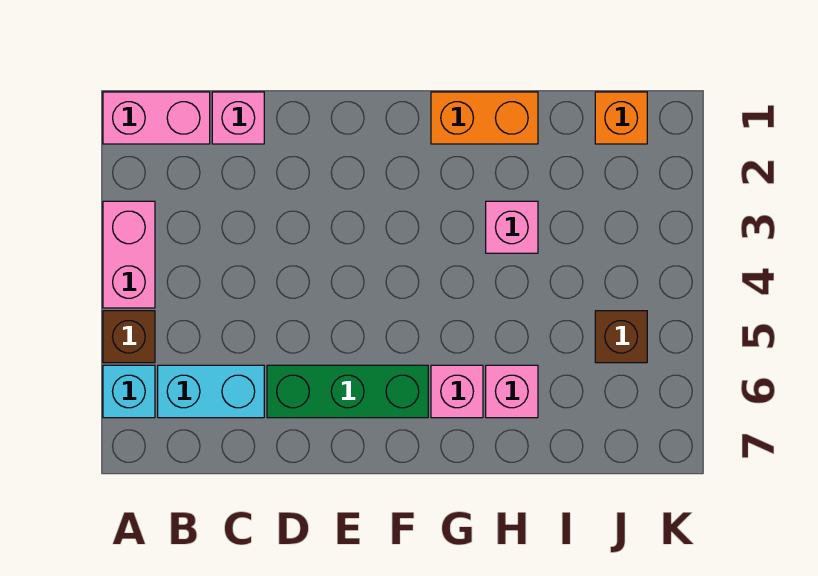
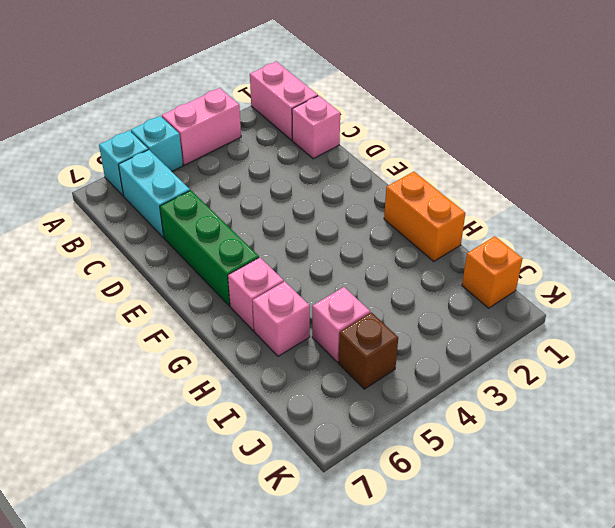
brown brick A5 level 1 -> cyan brick A5 level 1
pink brick H3 level 1 -> pink brick I5 level 1

